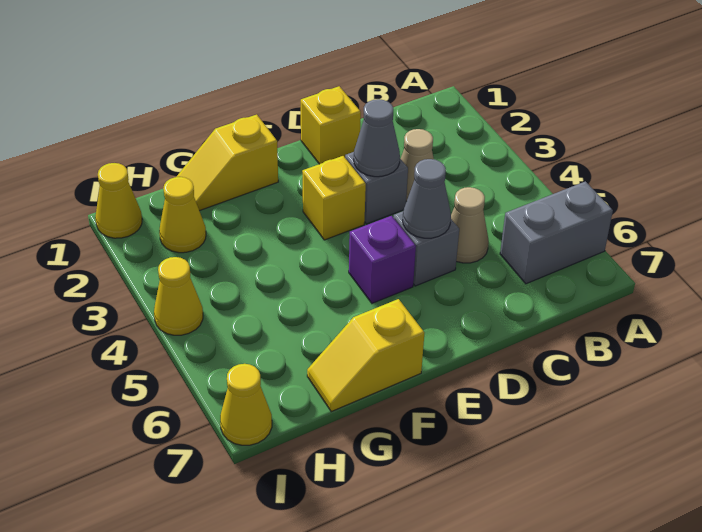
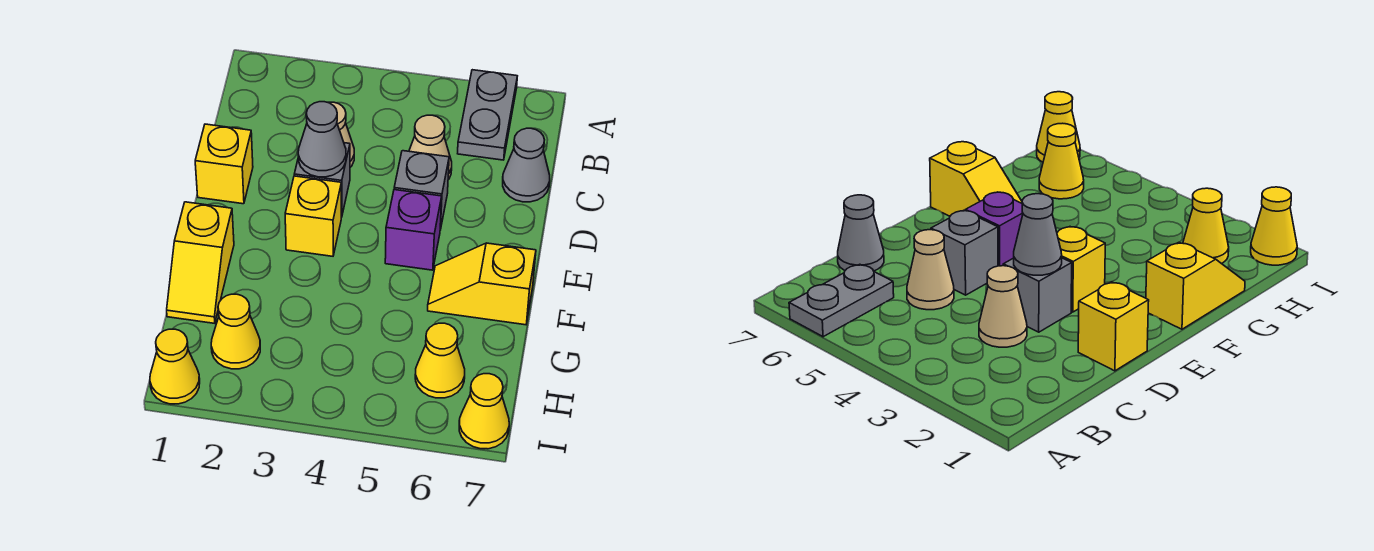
grey brick A6:B6 level 1 -> grey plate A6:B6 level 1
grey cone D5 level 2 -> grey cone C7 level 1
yellow slope F7:G7 level 1 top F -> yellow slope F6:F7 level 1 top 7
yellow cone I4 level 1 -> yellow cone H6 level 1

